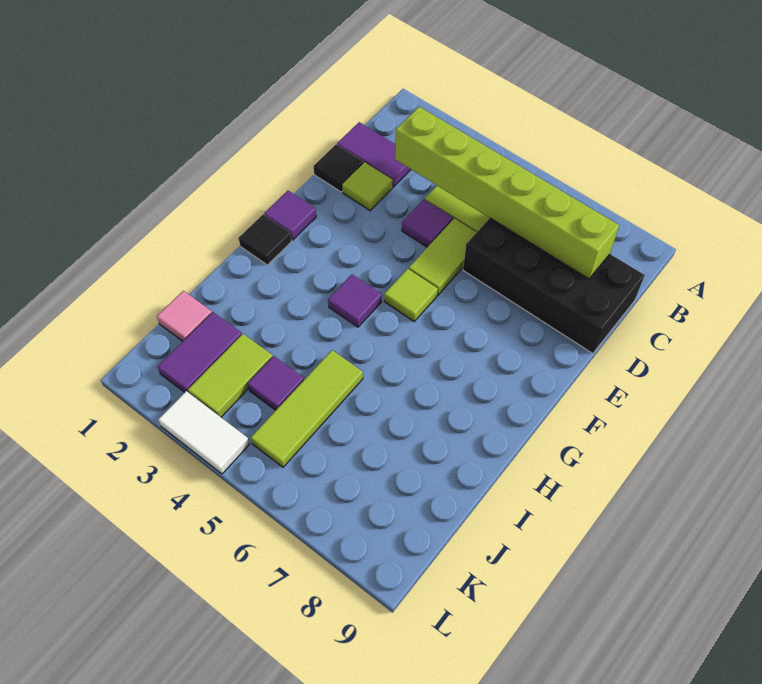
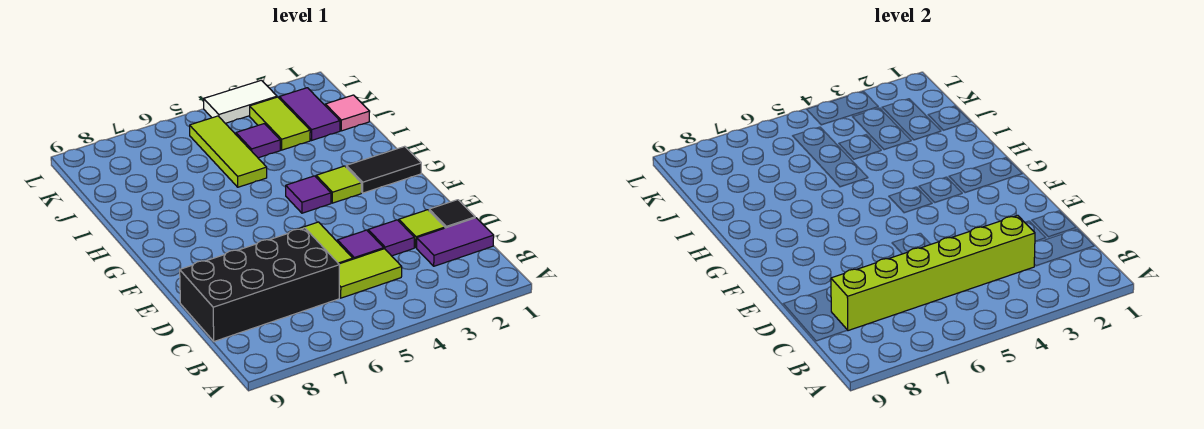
purple tile F1 level 1 -> purple tile D3 level 1
lime tile F5 level 1 -> lime tile G3 level 1
black tile G1 level 1 -> black tile G1:G2 level 1

